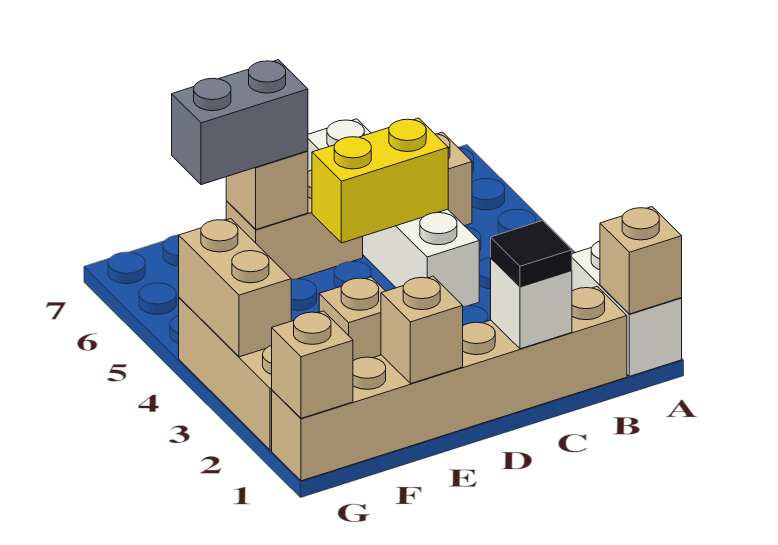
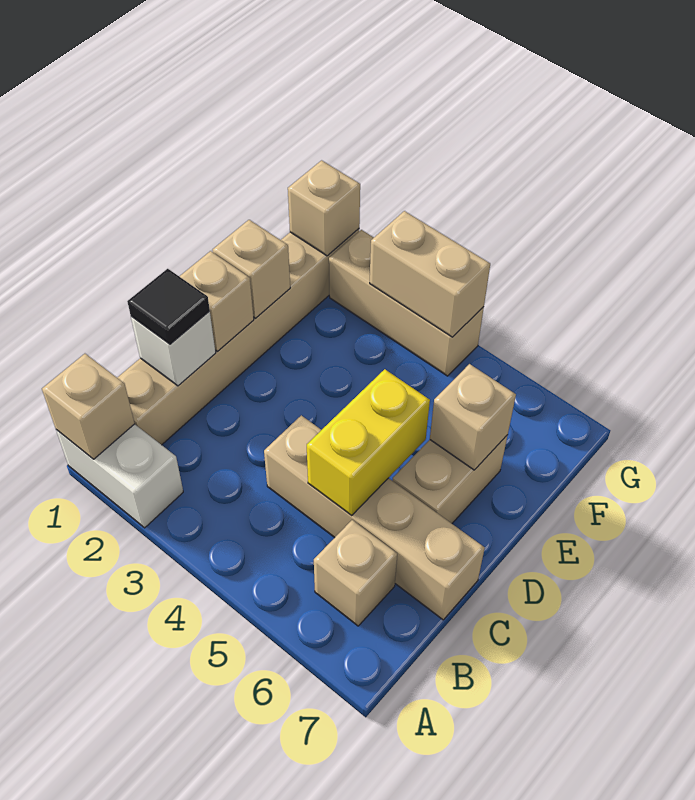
white brick C4:C7 level 1 -> tan brick C4:C7 level 1
tan brick E3 level 1 -> tan brick D1 level 2
grey brick E6:F6 level 3 -> none

